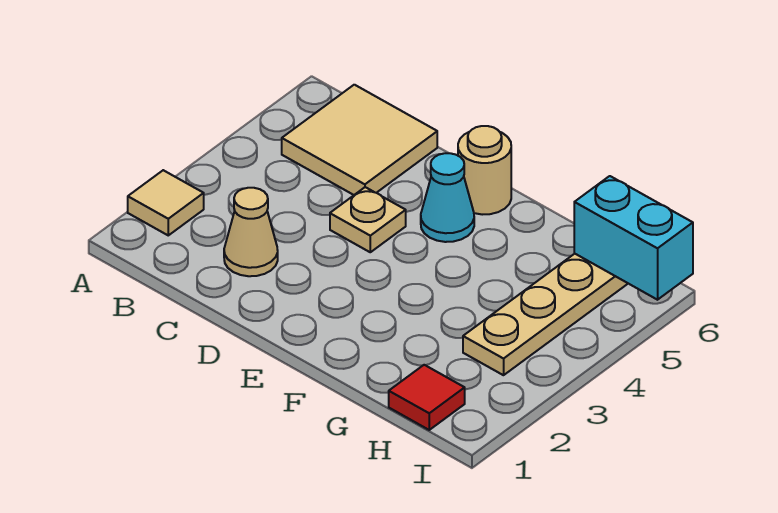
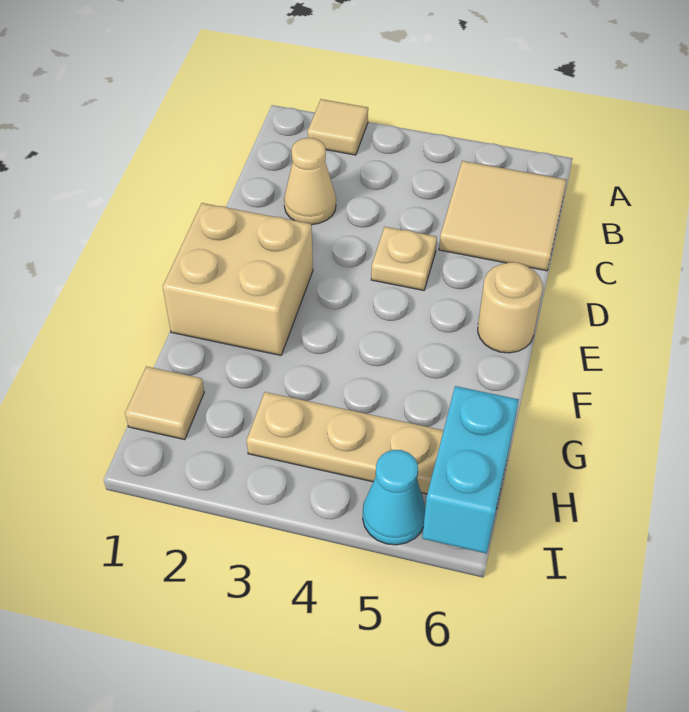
none -> tan brick E1:F2 level 1
cyan cone E5 level 1 -> cyan cone I5 level 1
red tile H1 level 1 -> tan tile H1 level 1

